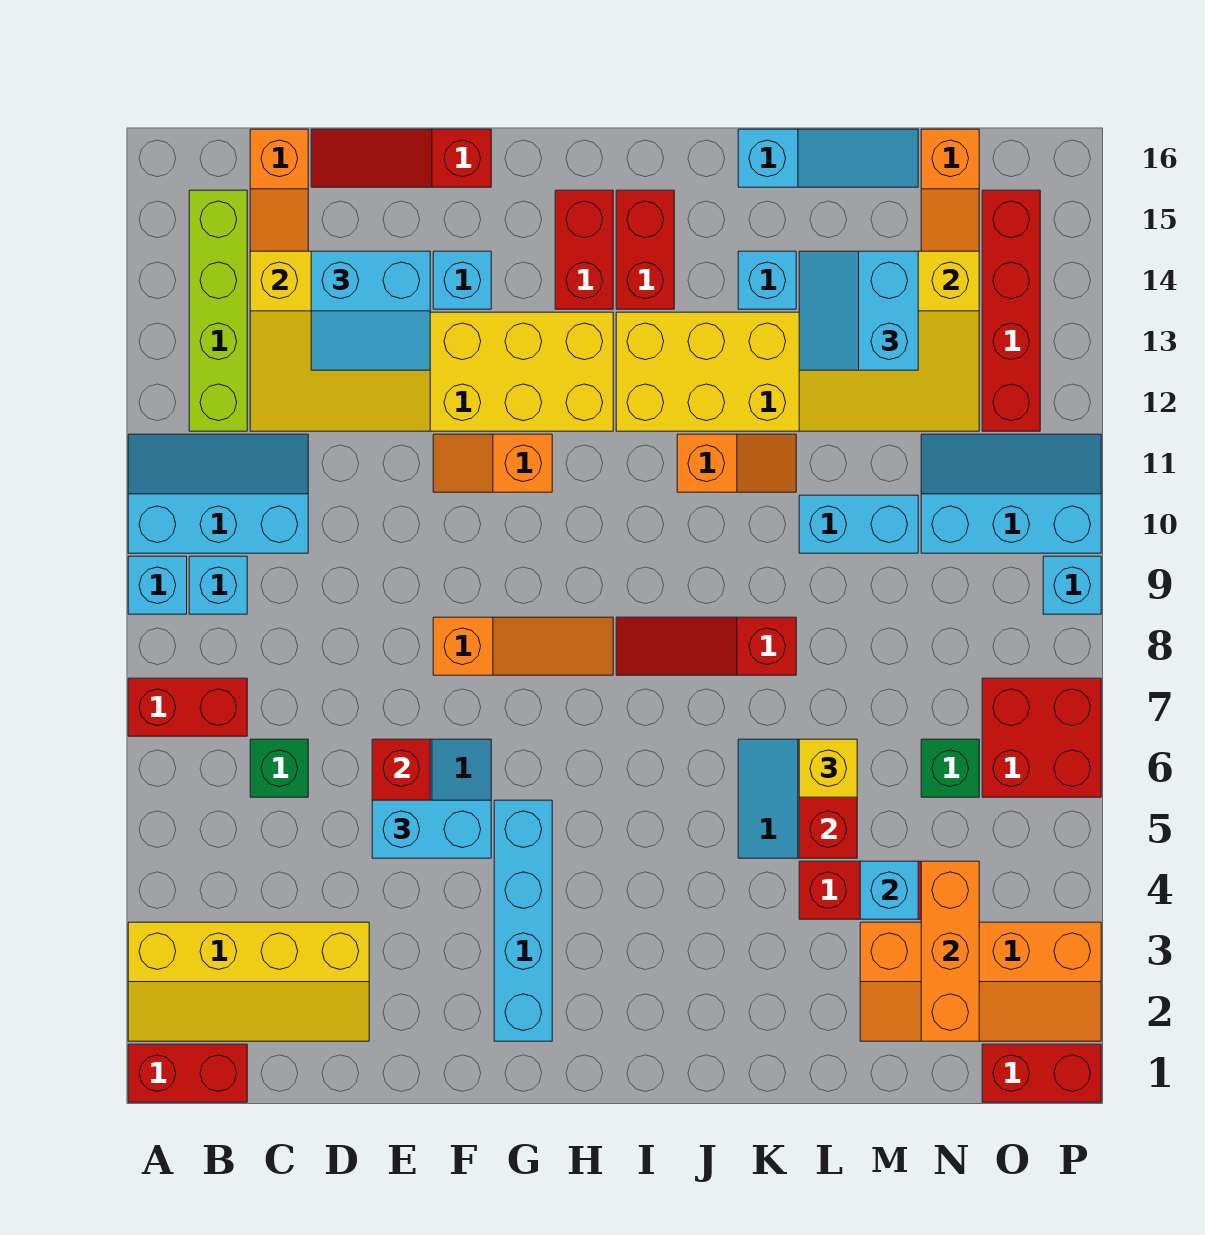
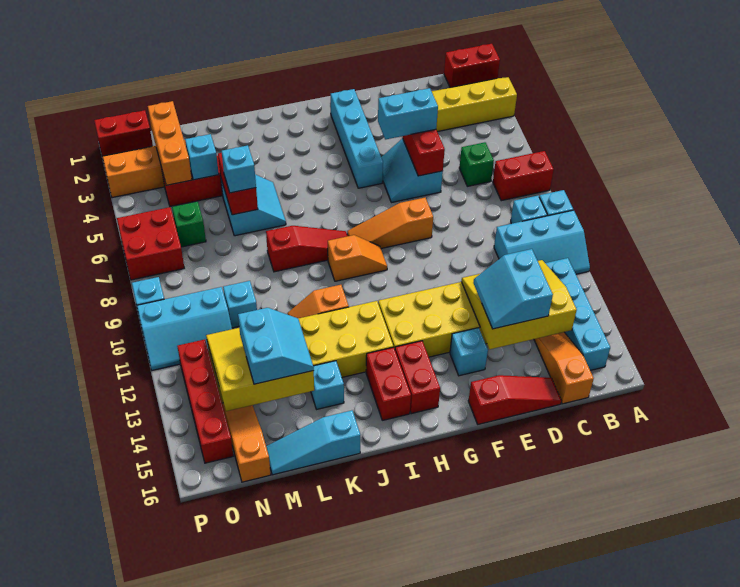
lime brick B12:B15 level 1 -> cyan brick B12:B15 level 1
cyan slope D13:E14 level 3 top 14 -> cyan slope D13:E14 level 3 top D
orange slope F11:G11 level 1 top G -> orange slope H9:I9 level 1 top I
yellow brick L6 level 3 -> cyan brick L6 level 3
cyan brick L10:M10 level 1 -> cyan brick M10 level 1

